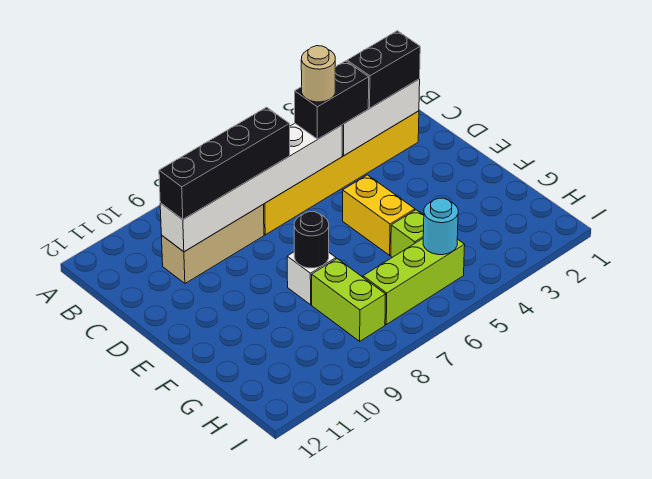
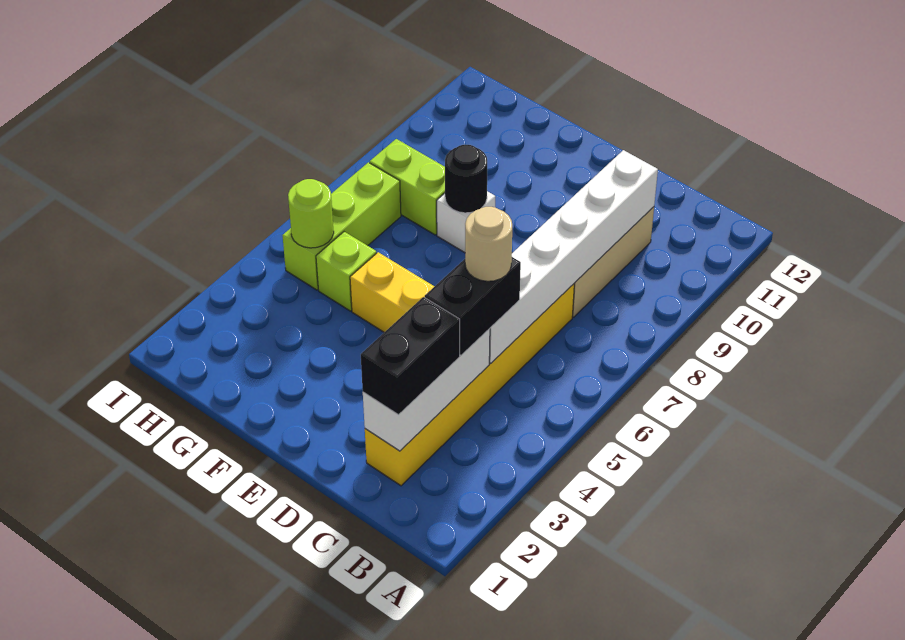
black brick C7:C10 level 3 -> none
cyan round brick H5 level 2 -> lime round brick H5 level 2

